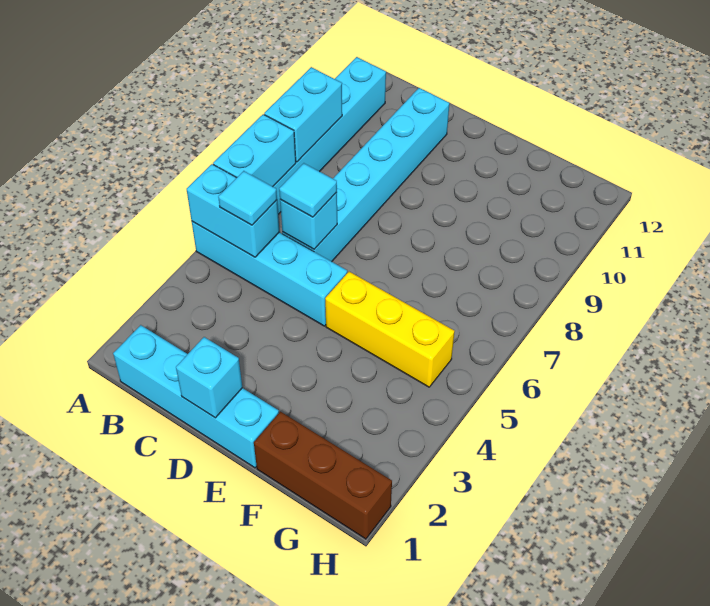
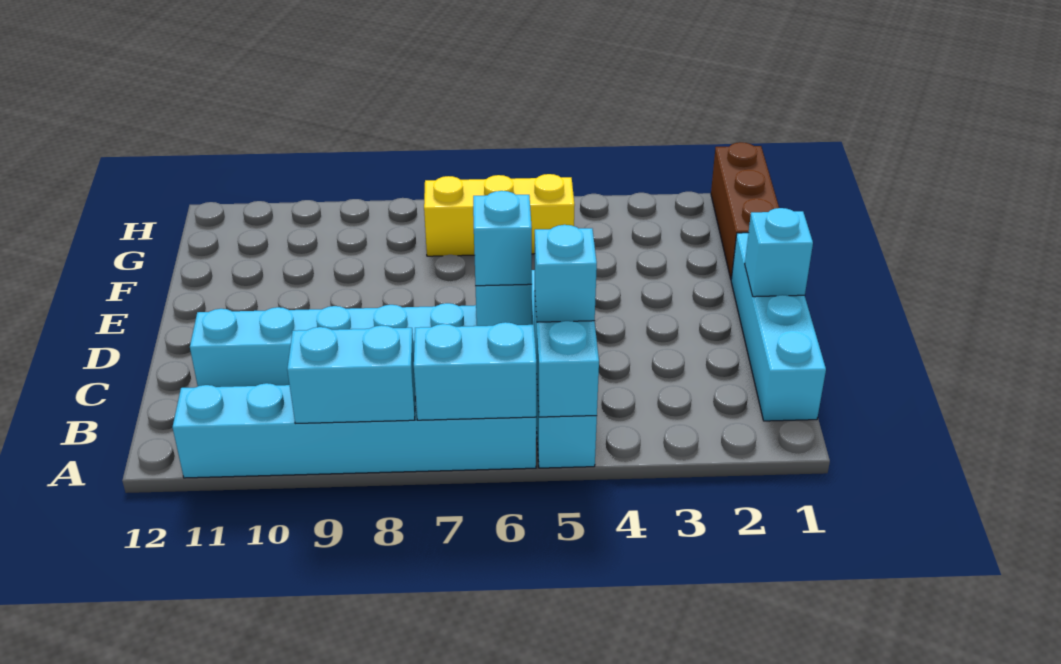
cyan tile B5 level 3 -> cyan brick B5 level 3
cyan tile C6 level 3 -> cyan brick C6 level 3
yellow brick E5:G5 level 1 -> yellow brick G5:G7 level 1

